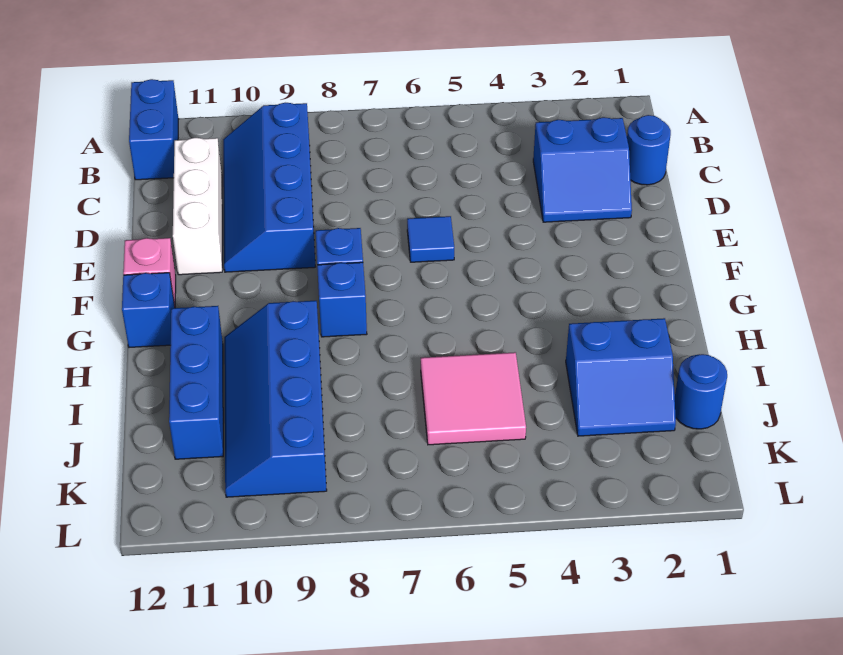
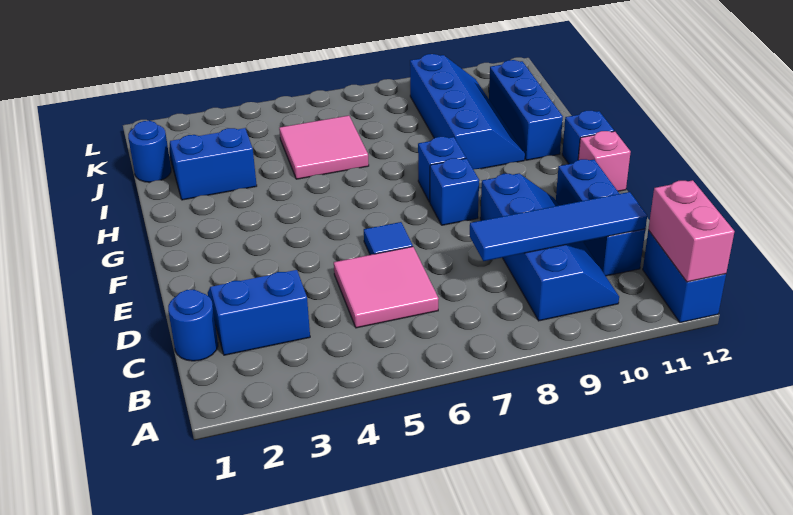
none -> pink brick A12:B12 level 2
none -> pink tile C5:D6 level 1
none -> blue tile C8:C11 level 2
white brick C11:E11 level 1 -> blue brick C11:E11 level 1

